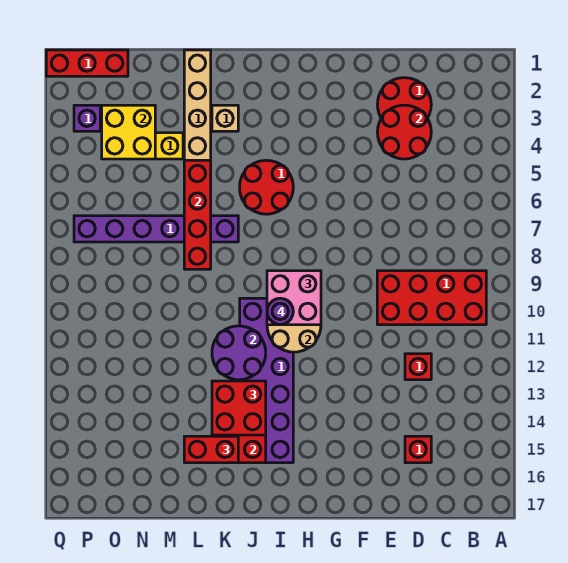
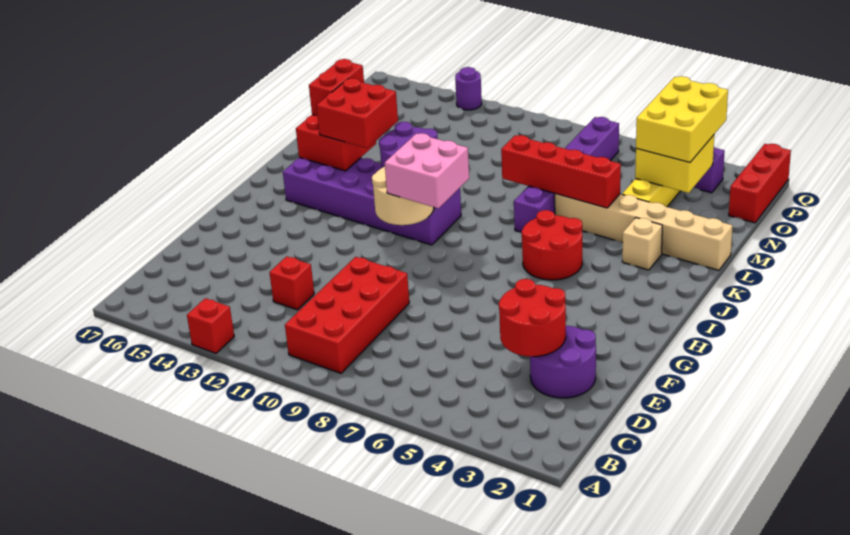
red round brick D2:E3 level 1 -> purple round brick D2:E3 level 1
red brick D15 level 1 -> red brick A13 level 1
purple round brick I10 level 4 -> purple round brick Q13 level 1
none -> yellow brick N3:P4 level 3

